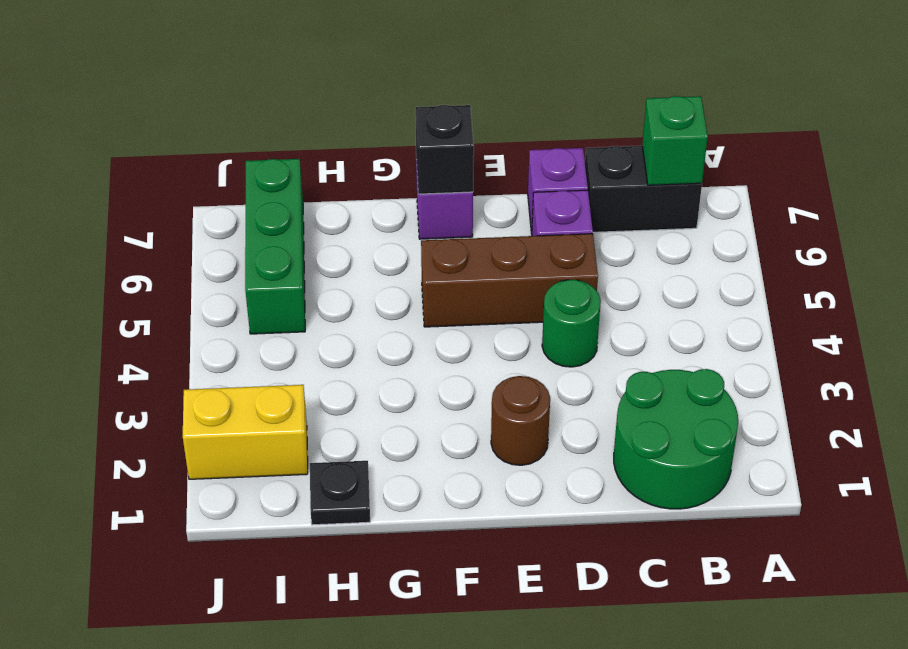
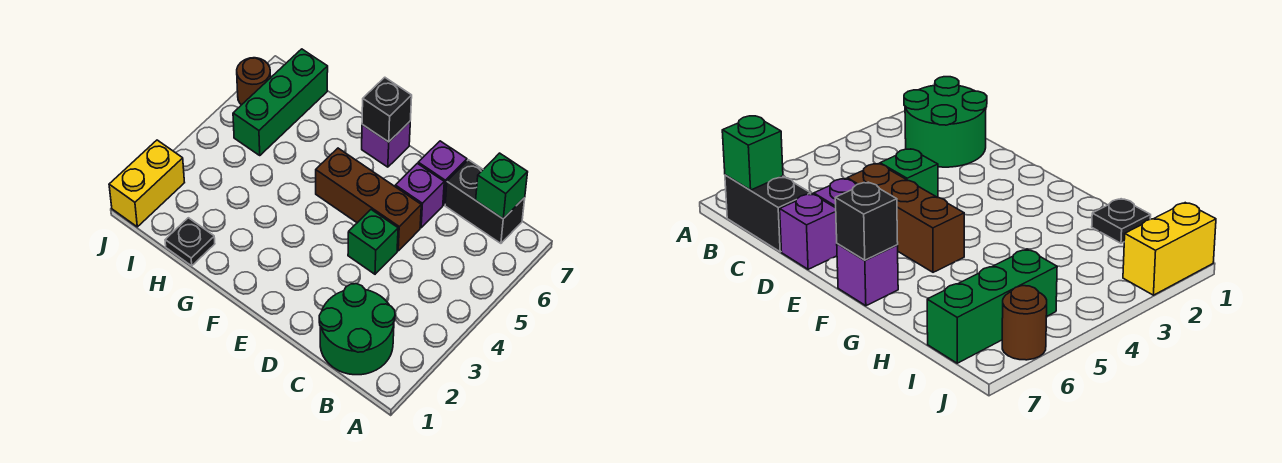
green round brick D4 level 1 -> green brick D4 level 1
brown round brick E2 level 1 -> brown round brick J6 level 1
yellow brick I2:J2 level 1 -> yellow brick J1:J2 level 1

